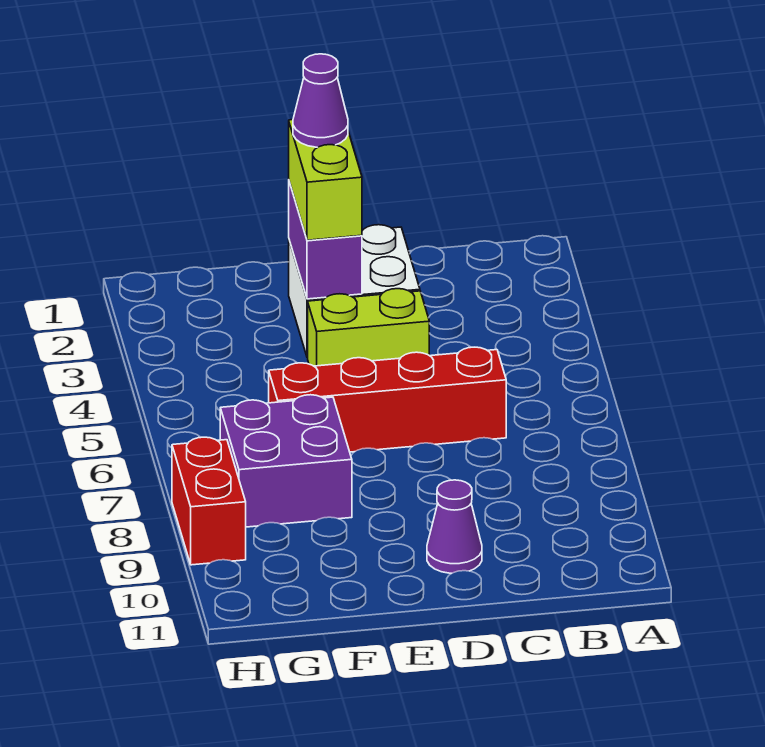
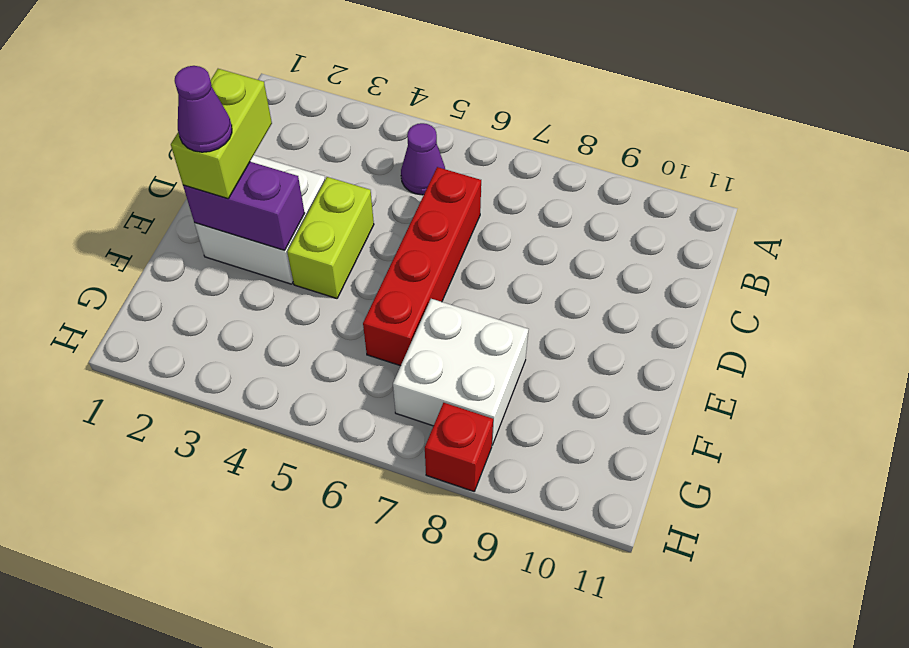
purple cone D10 level 1 -> purple cone B5 level 1
lime brick E2:E3 level 3 -> lime brick D2:E2 level 3
purple brick F7:G8 level 1 -> white brick F7:G8 level 1
red brick H8:H9 level 1 -> red brick H8 level 1

